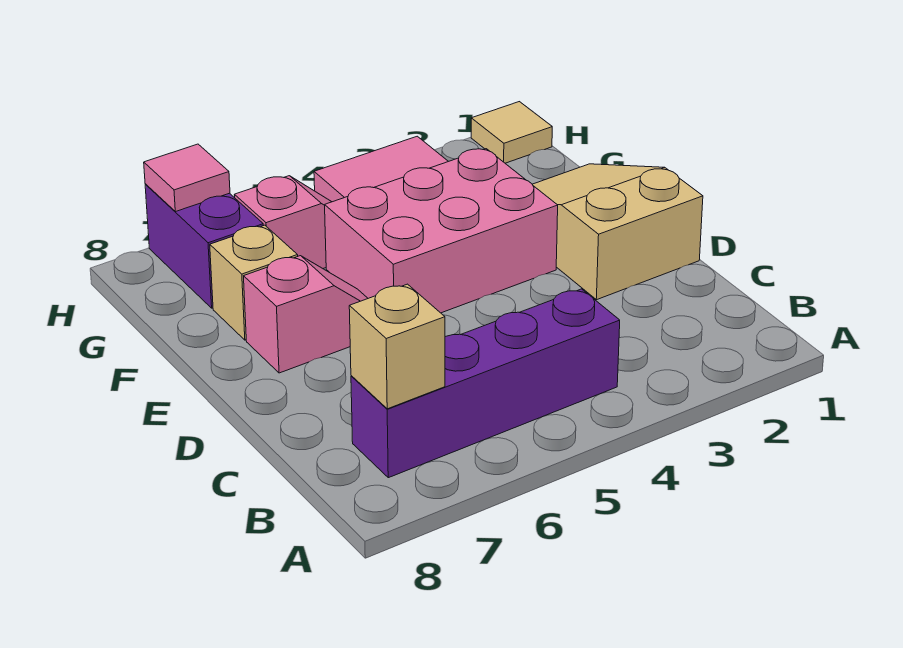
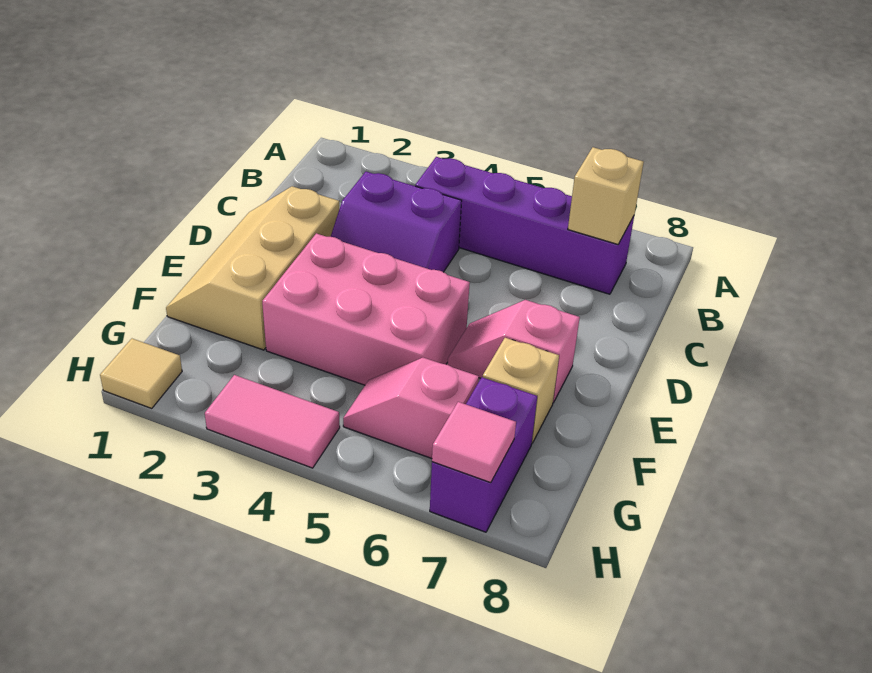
none -> purple slope C3:D4 level 1 top C
tan slope D1:F2 level 1 top D -> tan slope D1:F2 level 1 top 2

